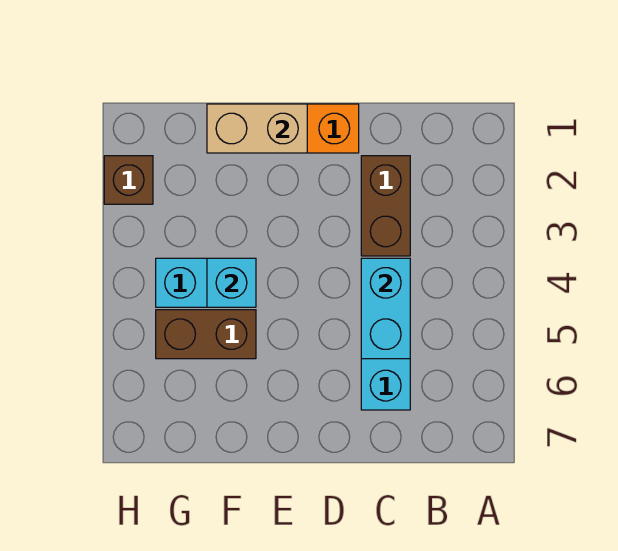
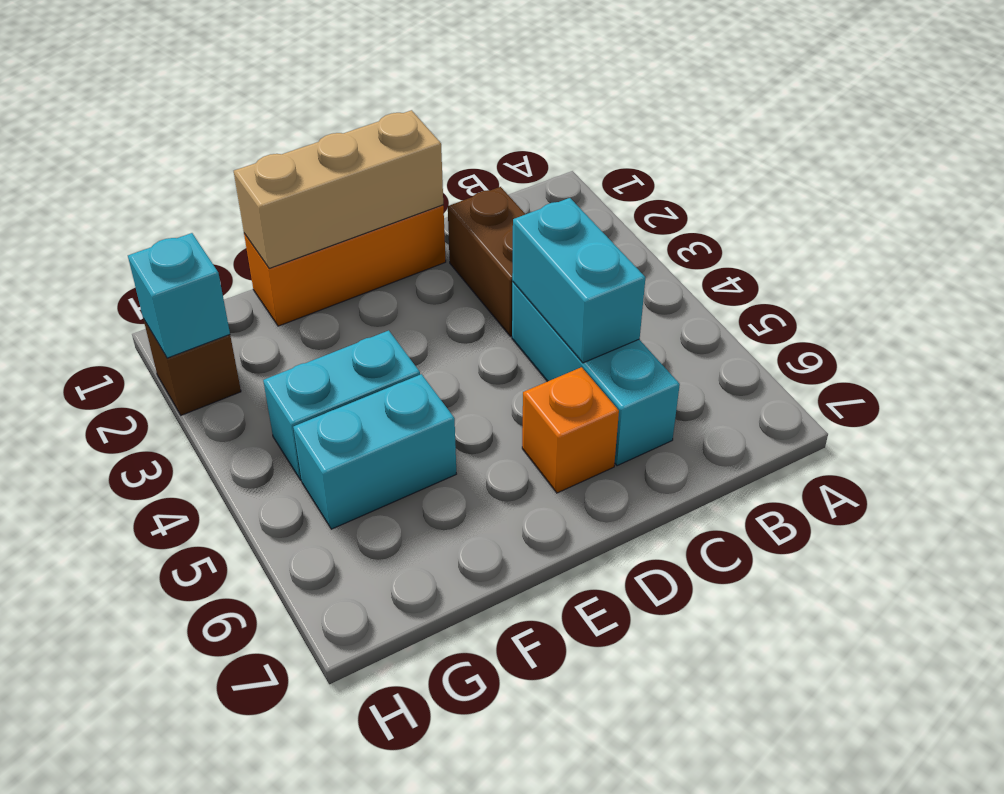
none -> orange brick D6 level 1
tan brick E1:F1 level 2 -> tan brick D1:F1 level 2
cyan brick F4 level 2 -> cyan brick H2 level 2
brown brick F5:G5 level 1 -> cyan brick F5:G5 level 1

